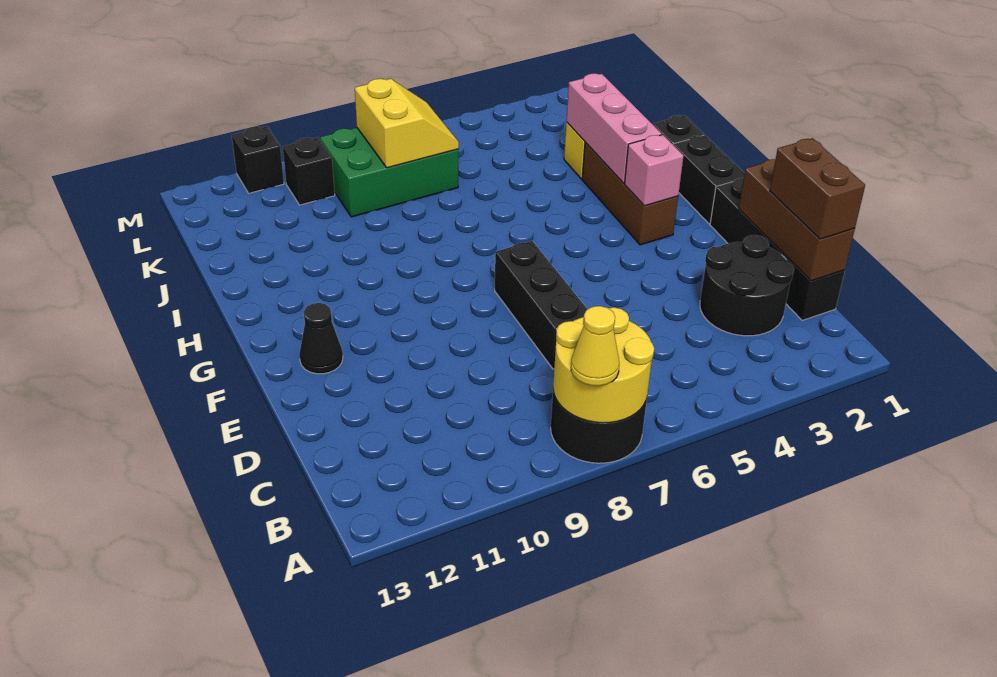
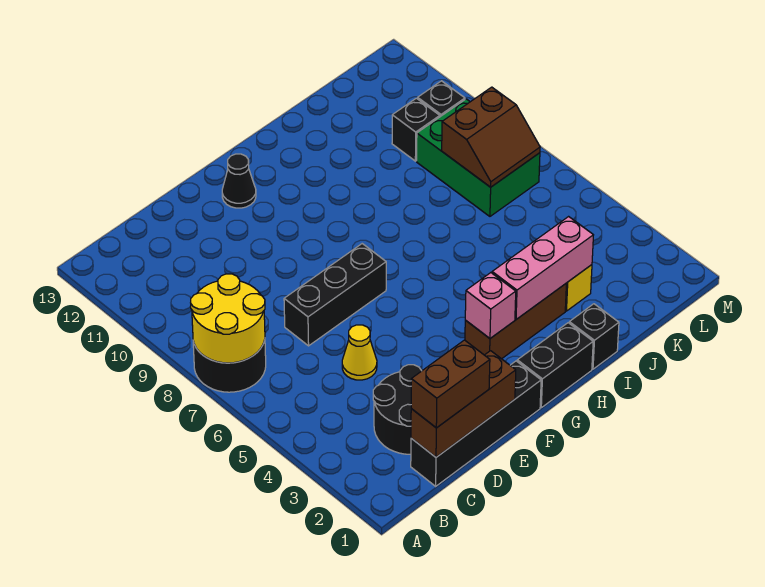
yellow cone A8 level 3 -> yellow cone D5 level 1
yellow slope K7:L8 level 2 top 8 -> brown slope K7:L8 level 2 top 8
black brick M11 level 1 -> black brick K10 level 1

